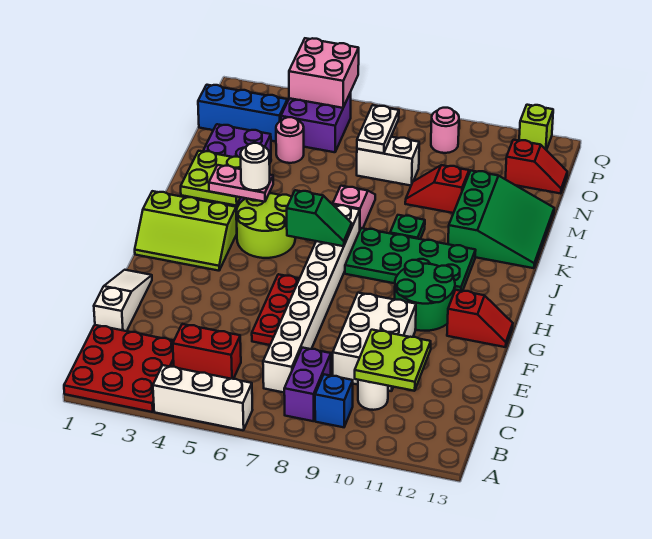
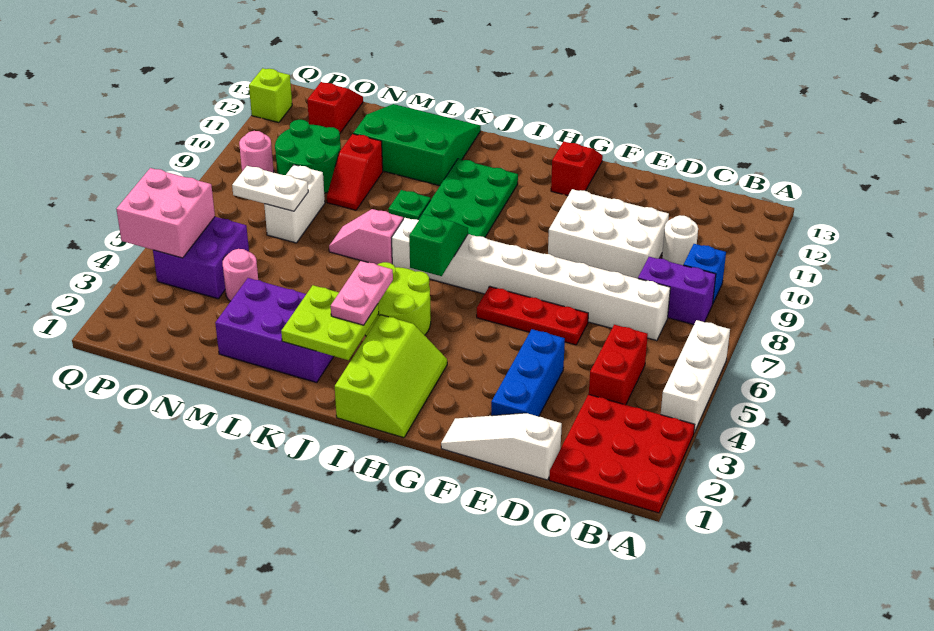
lime plate C10:D11 level 2 -> none
green round brick G10:H11 level 1 -> green round brick N9:O10 level 1
white round brick J4 level 4 -> none
blue brick O1:O3 level 1 -> blue brick E2:E4 level 1

